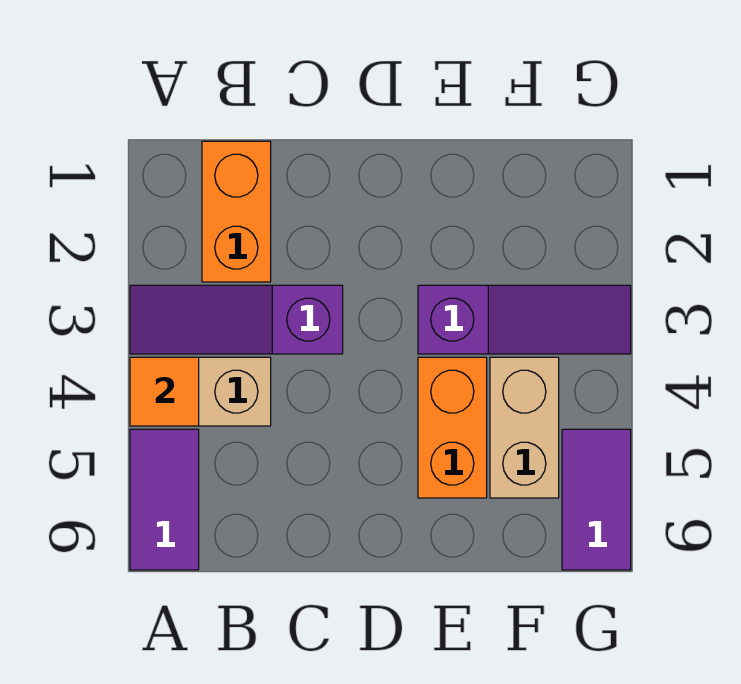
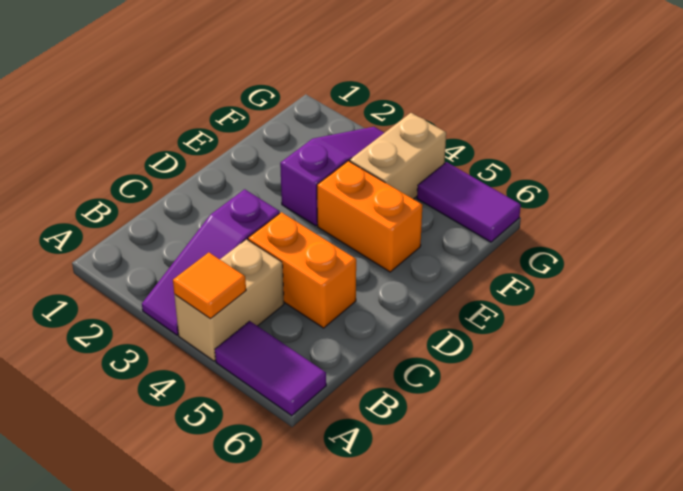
orange brick B1:B2 level 1 -> orange brick C4:C5 level 1
tan brick F4:F5 level 1 -> tan brick F4:G4 level 1

